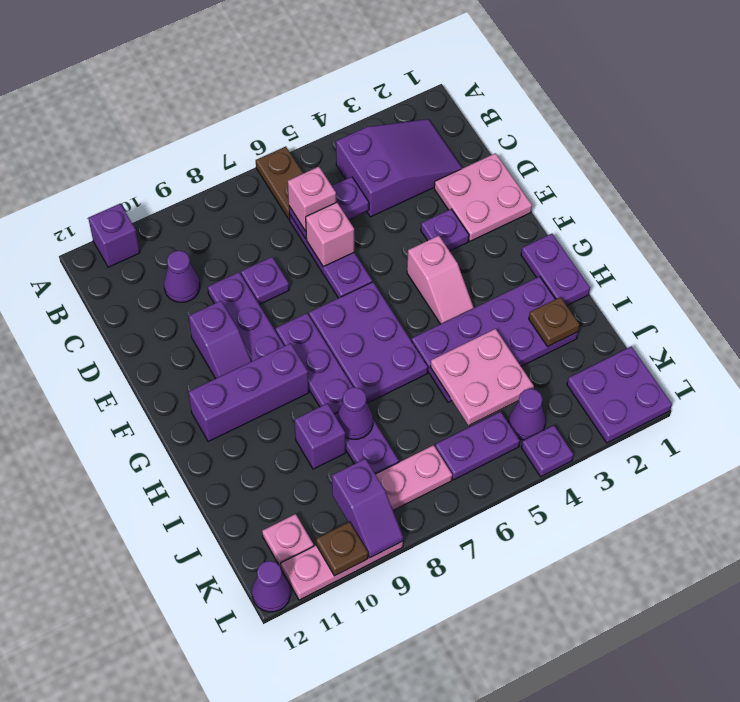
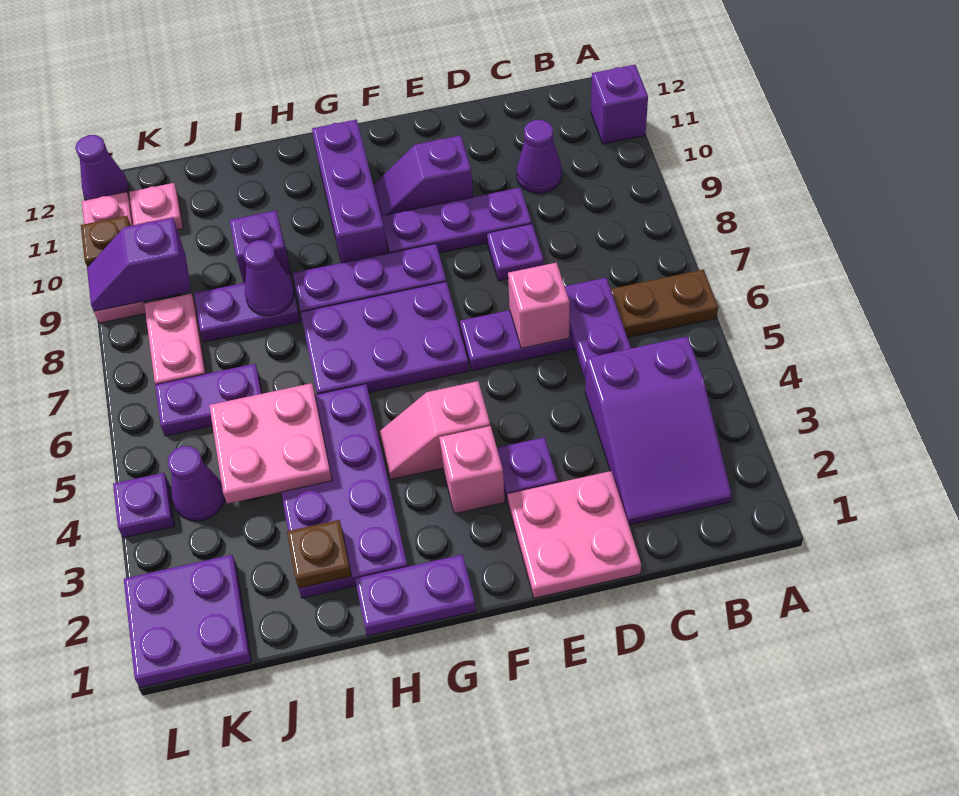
pink brick C6 level 3 -> pink brick F3 level 1
purple plate K5:K6 level 1 -> purple plate J6:K6 level 1

